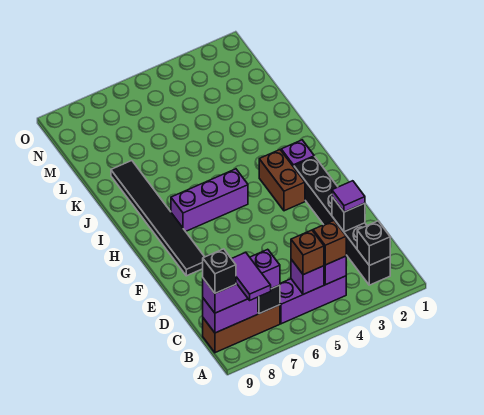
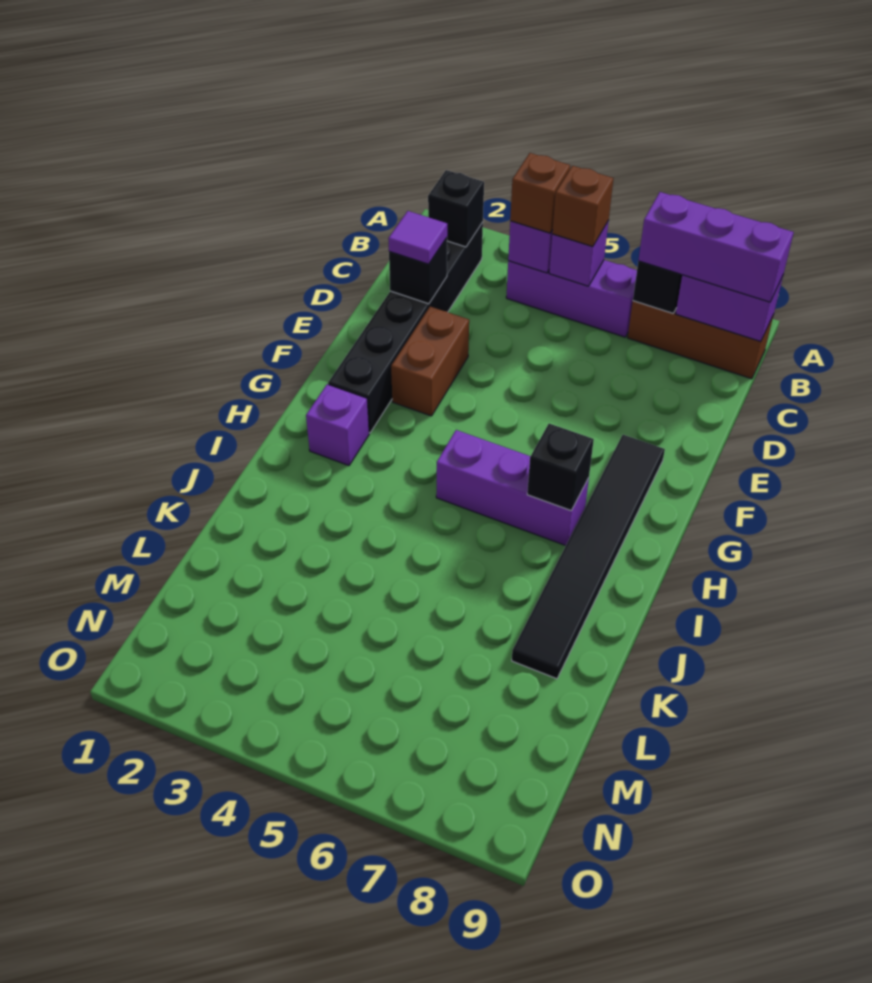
purple tile A8:B8 level 4 -> none
black brick B9 level 4 -> black brick H7 level 2
brown brick G3:H3 level 1 -> brown brick E3:F3 level 1

